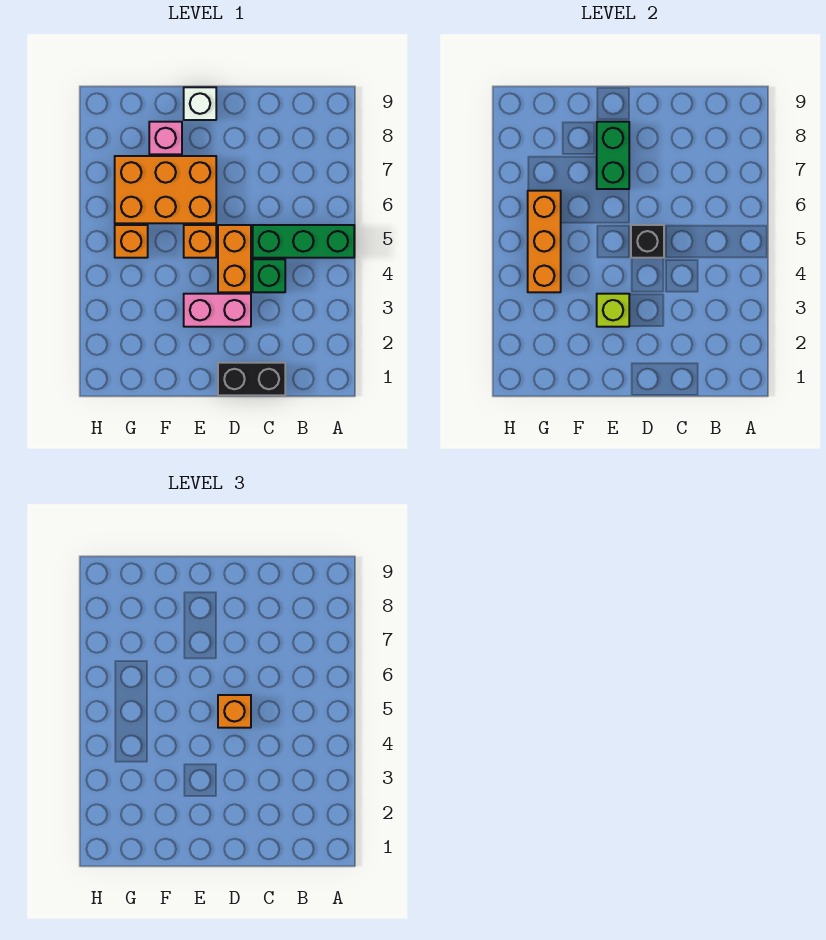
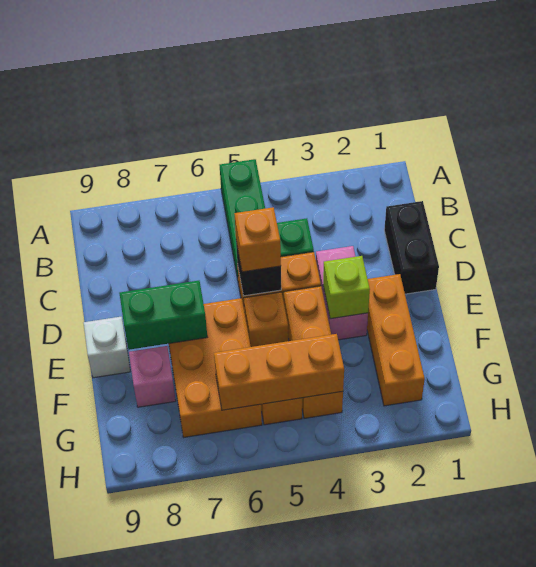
none -> orange brick E2:G2 level 1
none -> orange brick E4:G4 level 1

